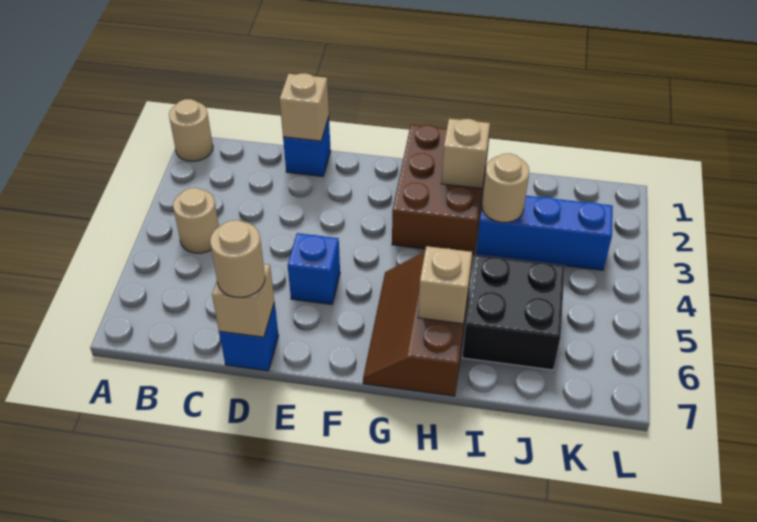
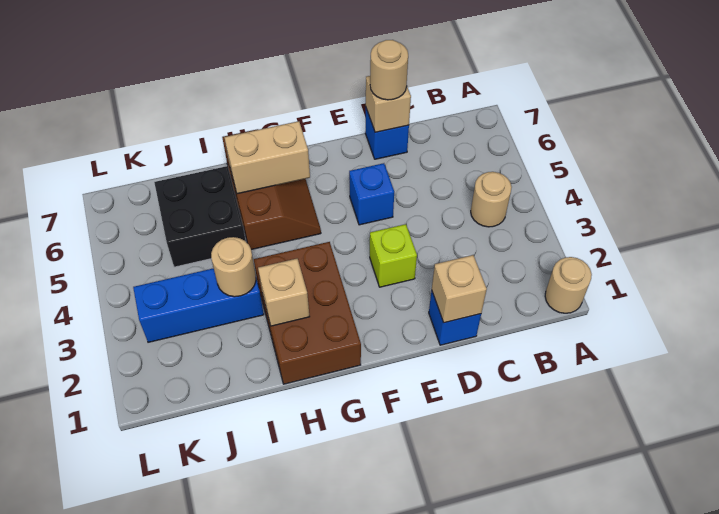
none -> lime brick E3 level 1
tan brick H6 level 2 -> tan brick G6:H6 level 2

